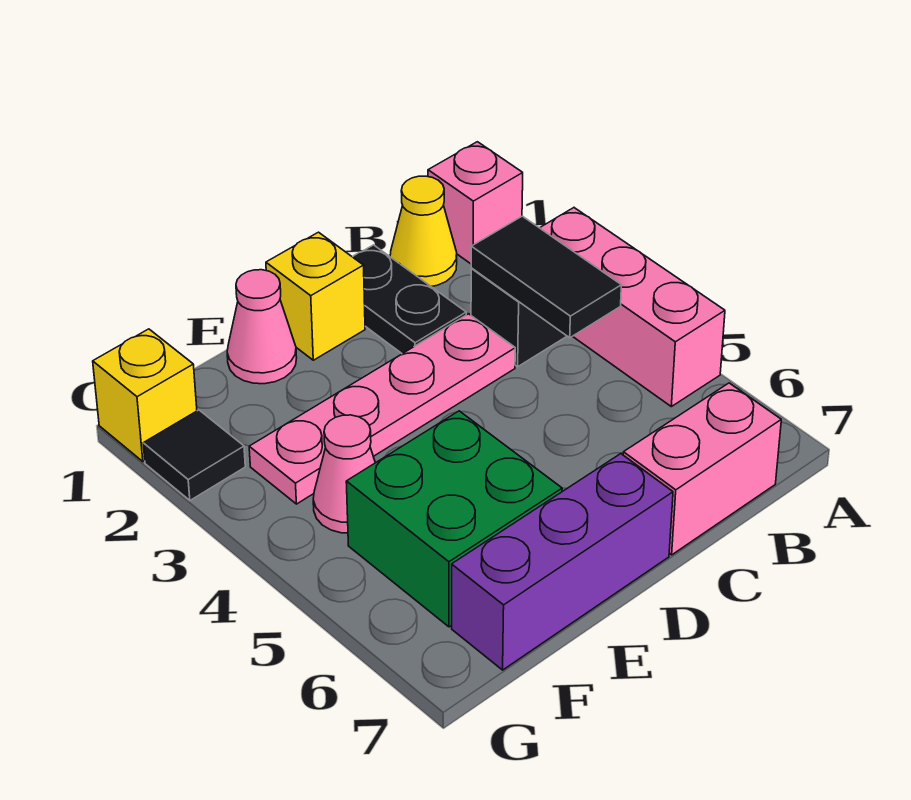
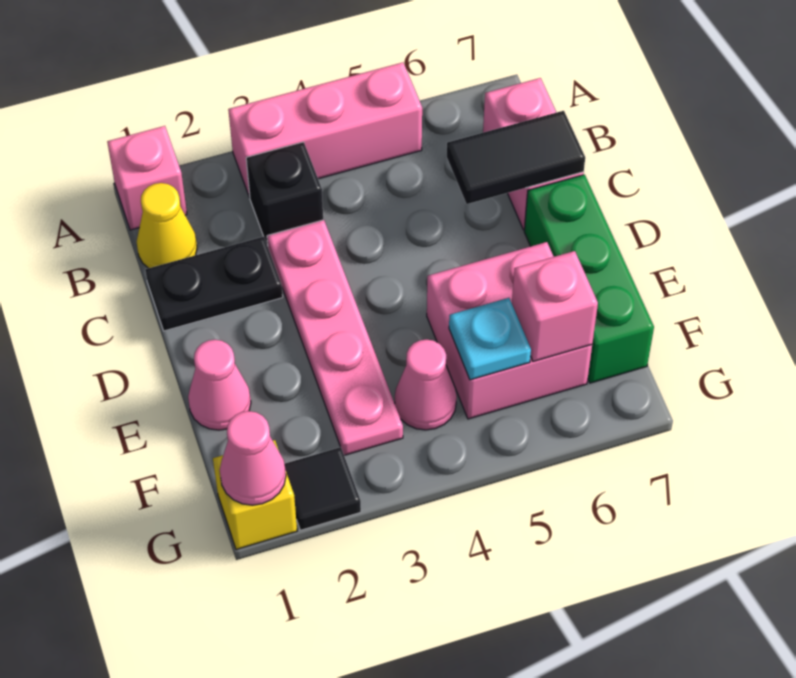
black tile B3:B4 level 2 -> black tile C6:C7 level 2
yellow brick D1 level 1 -> none
purple brick D7:F7 level 1 -> green brick D7:F7 level 1
green brick E5:F6 level 1 -> pink brick E5:F6 level 1
none -> cyan plate F5 level 2
none -> pink brick F6 level 2
none -> pink cone G1 level 2

